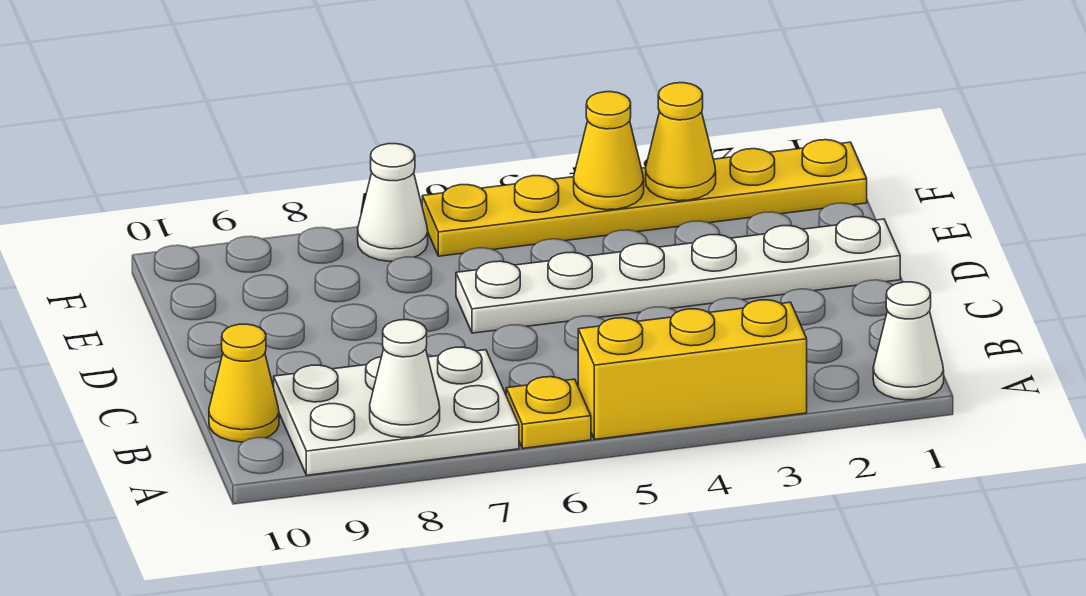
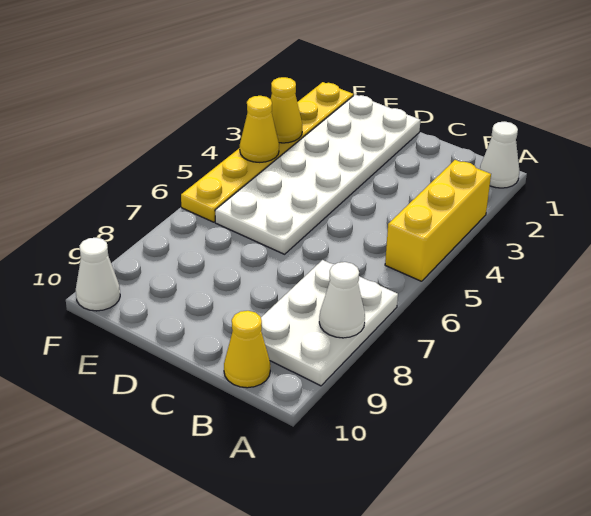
yellow plate A6 level 1 -> none
white plate D1:D6 level 1 -> white plate D1:E6 level 1
white cone F7 level 1 -> white cone F10 level 1

